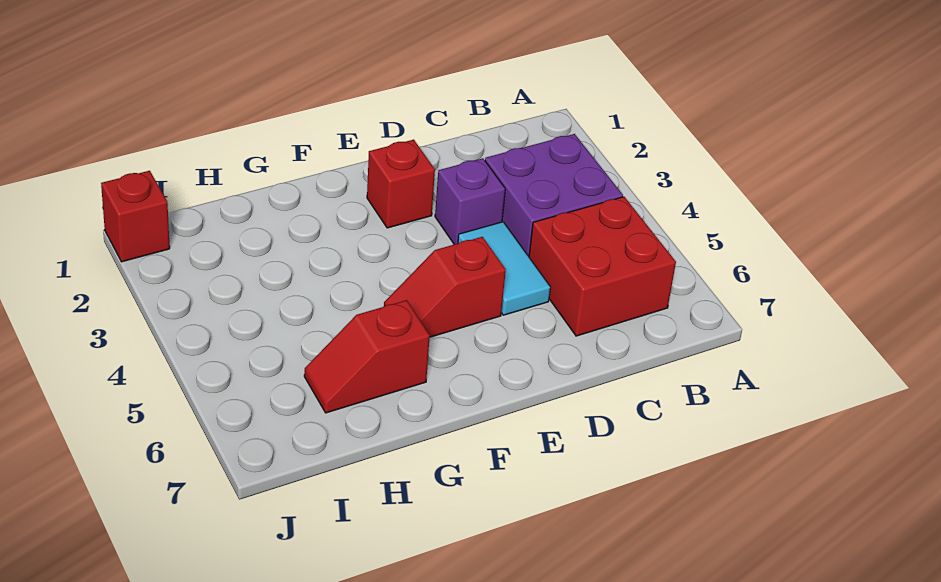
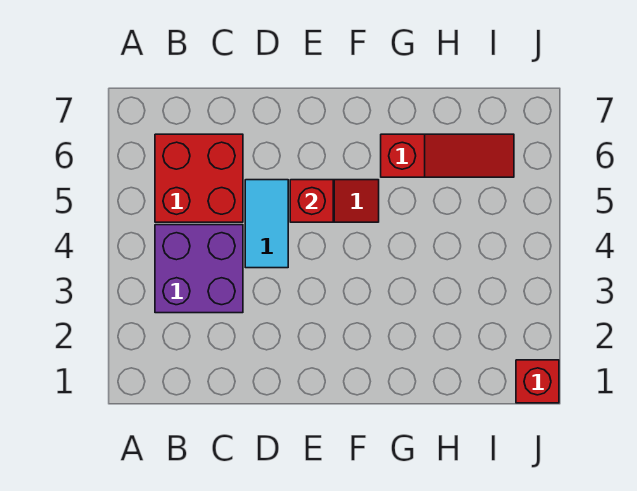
purple brick D3 level 1 -> none
red brick E2 level 1 -> red brick E5 level 2
red slope G6:H6 level 1 top G -> red slope G6:I6 level 1 top G

